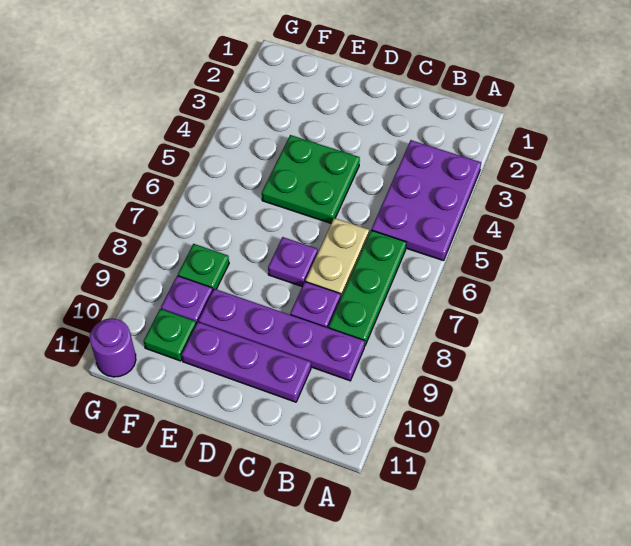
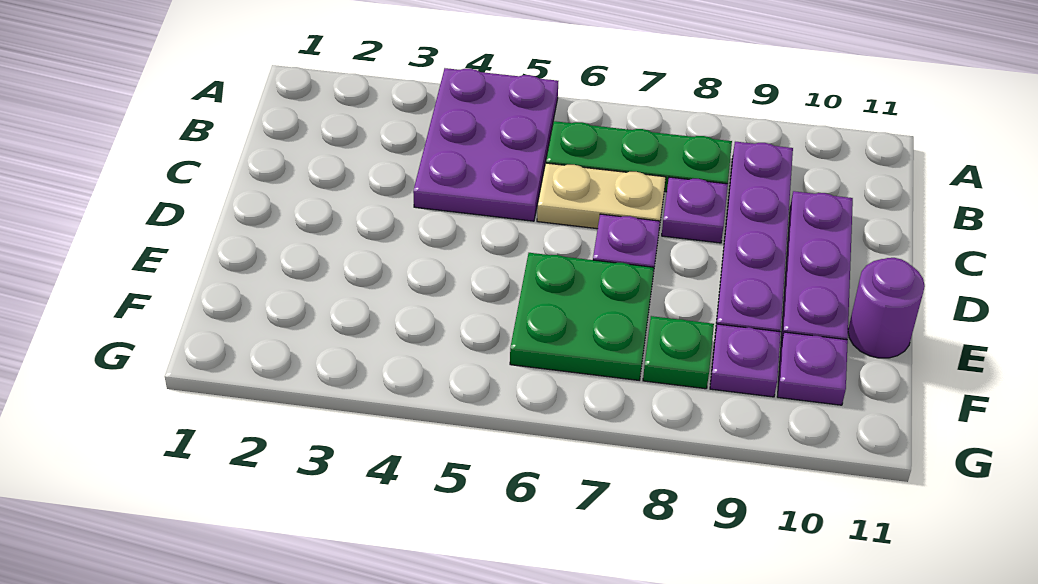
purple plate A3:B5 level 1 -> purple plate A4:C5 level 1
green plate D4:E5 level 1 -> green plate E6:F7 level 1
green plate F10 level 1 -> purple plate F10 level 1
purple round brick G11 level 1 -> purple round brick E11 level 1

